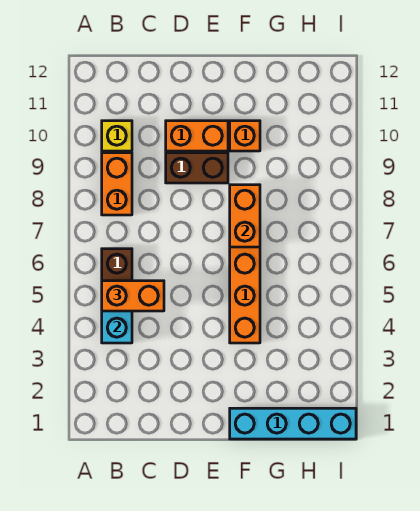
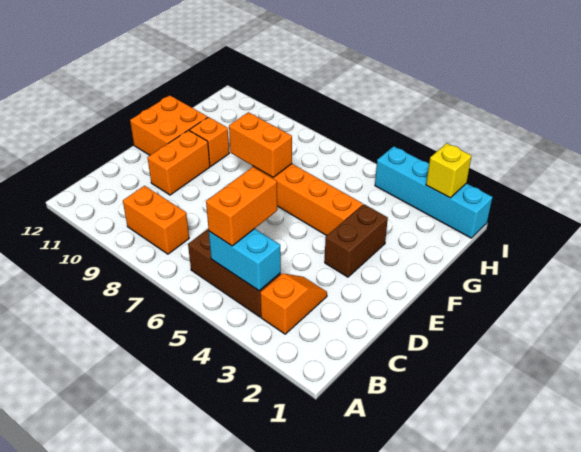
none -> orange slope B3:C3 level 1 top B
yellow brick B10 level 1 -> yellow brick I2 level 2
brown brick D9:E9 level 1 -> brown brick E3:F3 level 1
none -> orange brick E11:F12 level 1
cyan brick F1:I1 level 1 -> cyan brick I1:I4 level 1

